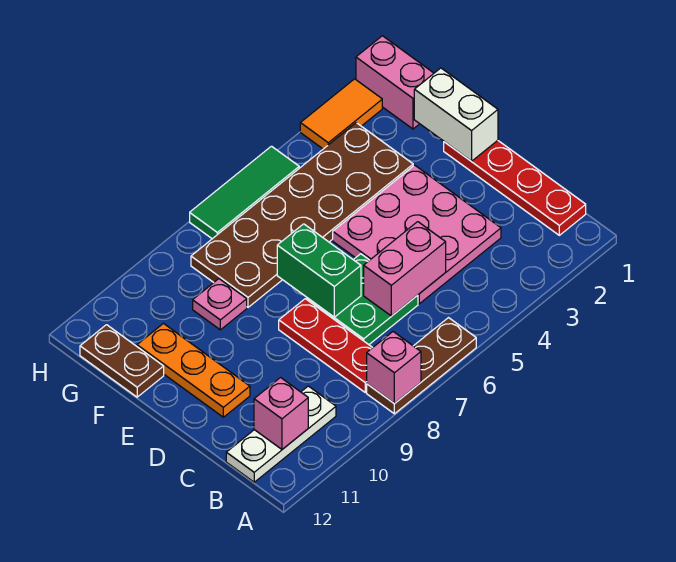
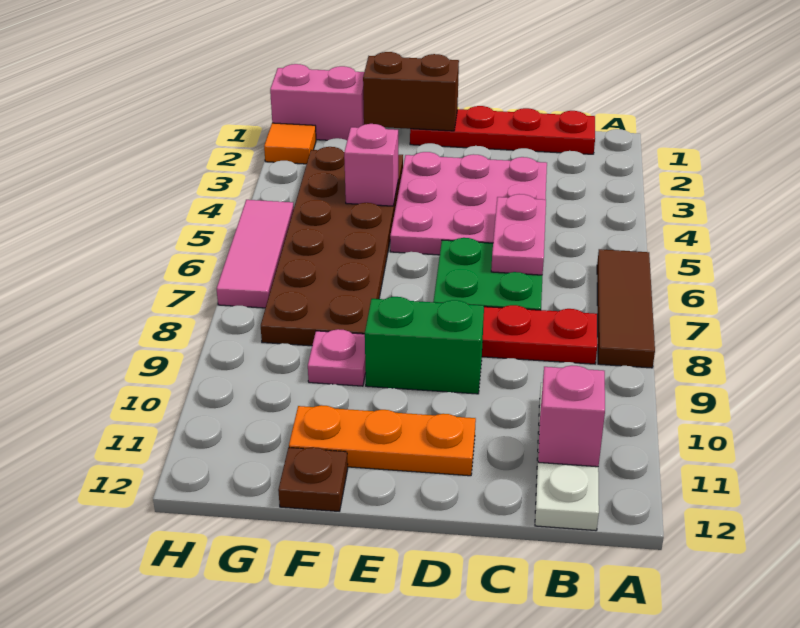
brown plate A6:A8 level 1 -> brown tile A6:A8 level 1
pink brick A8 level 2 -> pink brick F4 level 2
pink brick C5:C6 level 2 -> pink plate C5:C6 level 2
green brick D7:E7 level 2 -> green brick D9:E9 level 1
white brick E1:F1 level 2 -> brown brick E1:F1 level 2
brown plate F12:G12 level 1 -> brown plate F12 level 1
orange tile H2:H3 level 1 -> orange tile H2 level 1
green tile H5:H7 level 1 -> pink tile H5:H7 level 1

